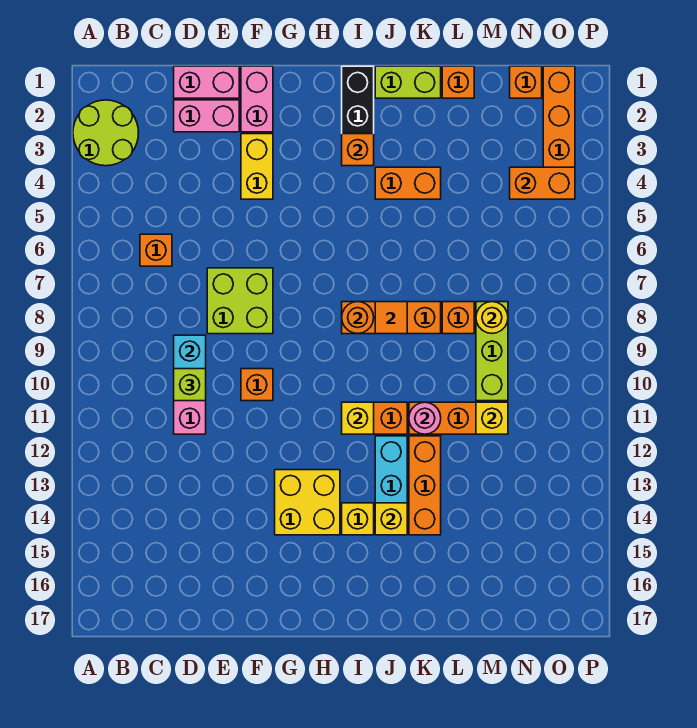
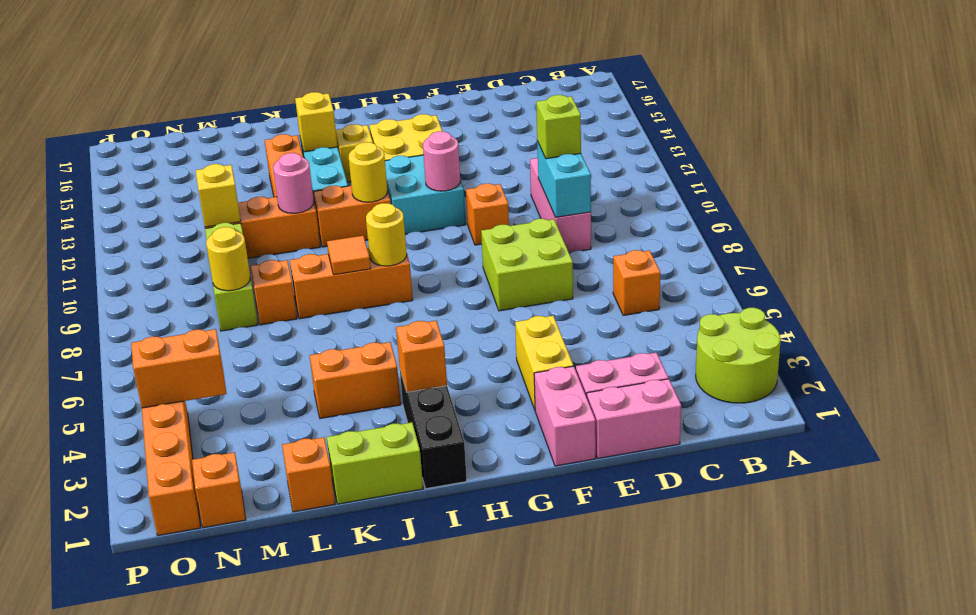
none -> cyan brick G11:H12 level 1
none -> pink round brick G11 level 2
orange round brick I8 level 2 -> yellow round brick I8 level 2
yellow brick I11 level 2 -> yellow round brick I11 level 2

